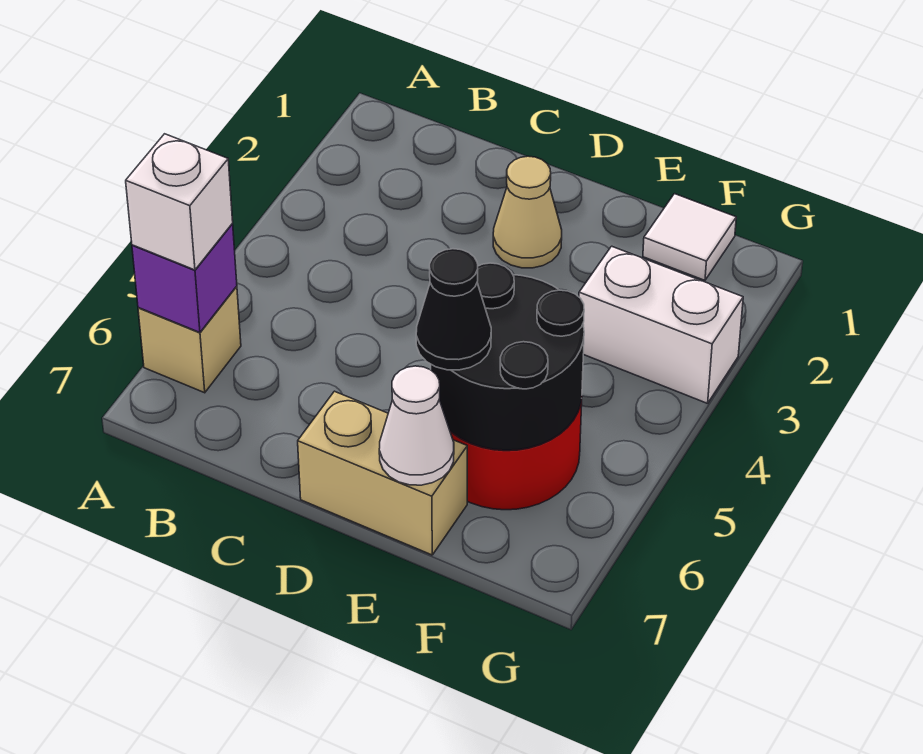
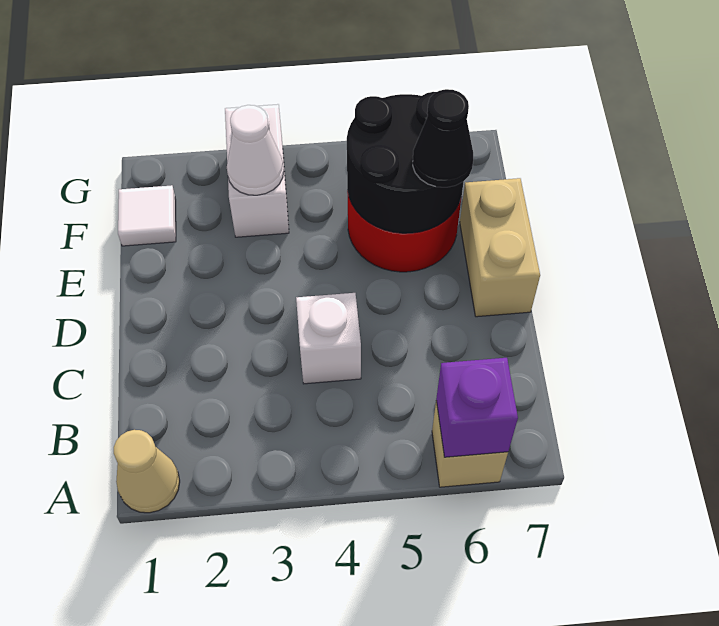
white brick A6 level 3 -> white brick C4 level 1
tan cone D2 level 1 -> tan cone A1 level 1
white cone E7 level 2 -> white cone F3 level 2

